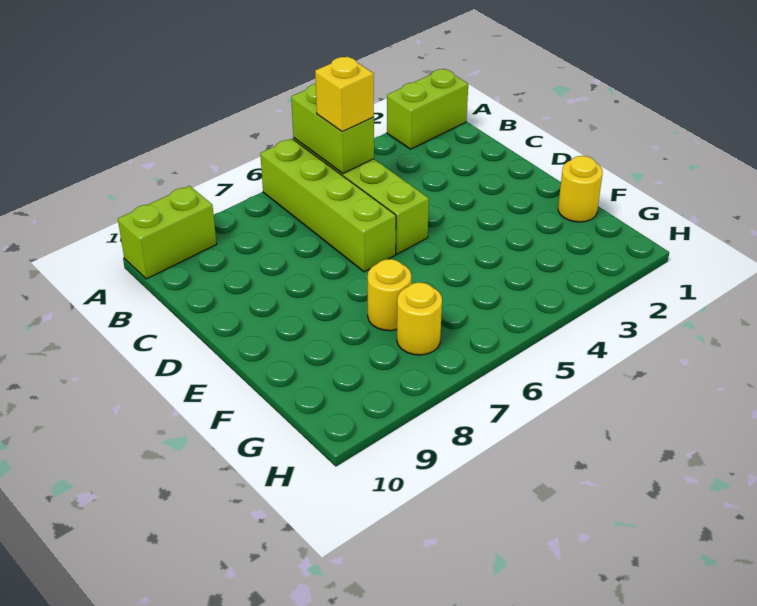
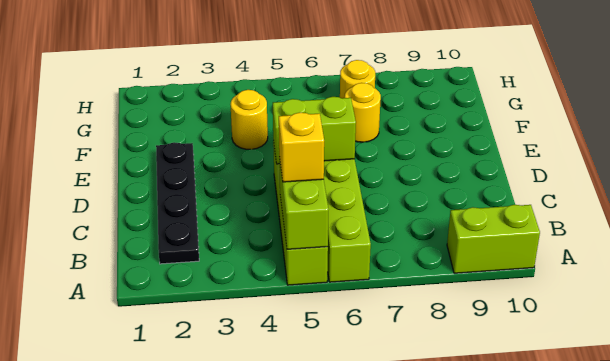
lime brick A1:A2 level 1 -> lime brick D5:D6 level 2
none -> black plate B2:E2 level 1
yellow round brick F1 level 1 -> yellow round brick F4 level 1

